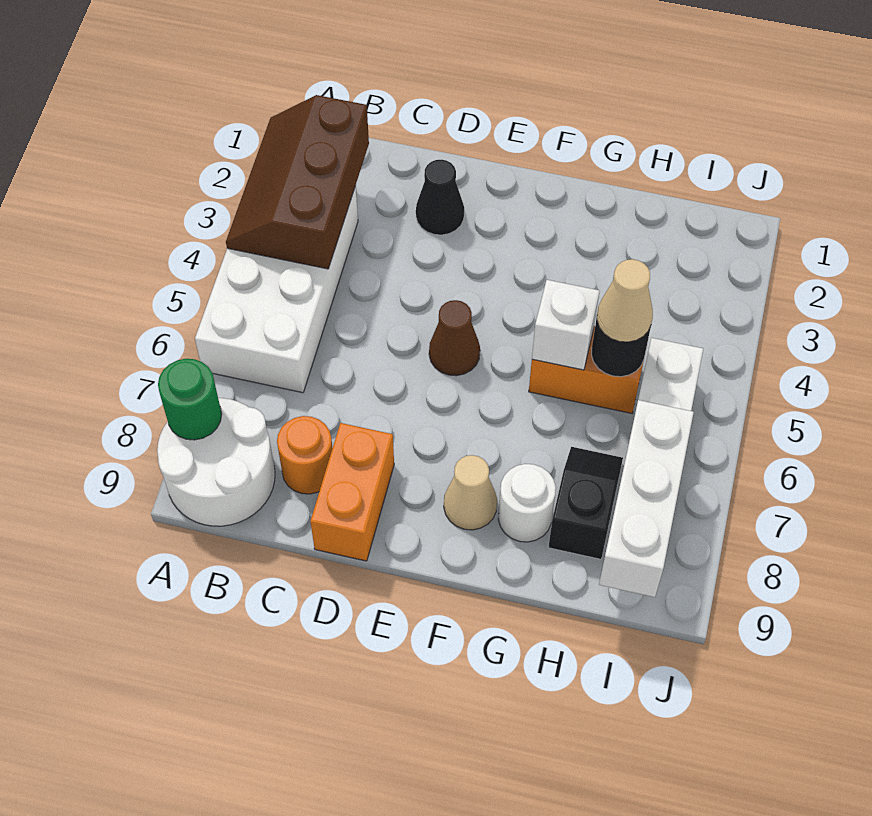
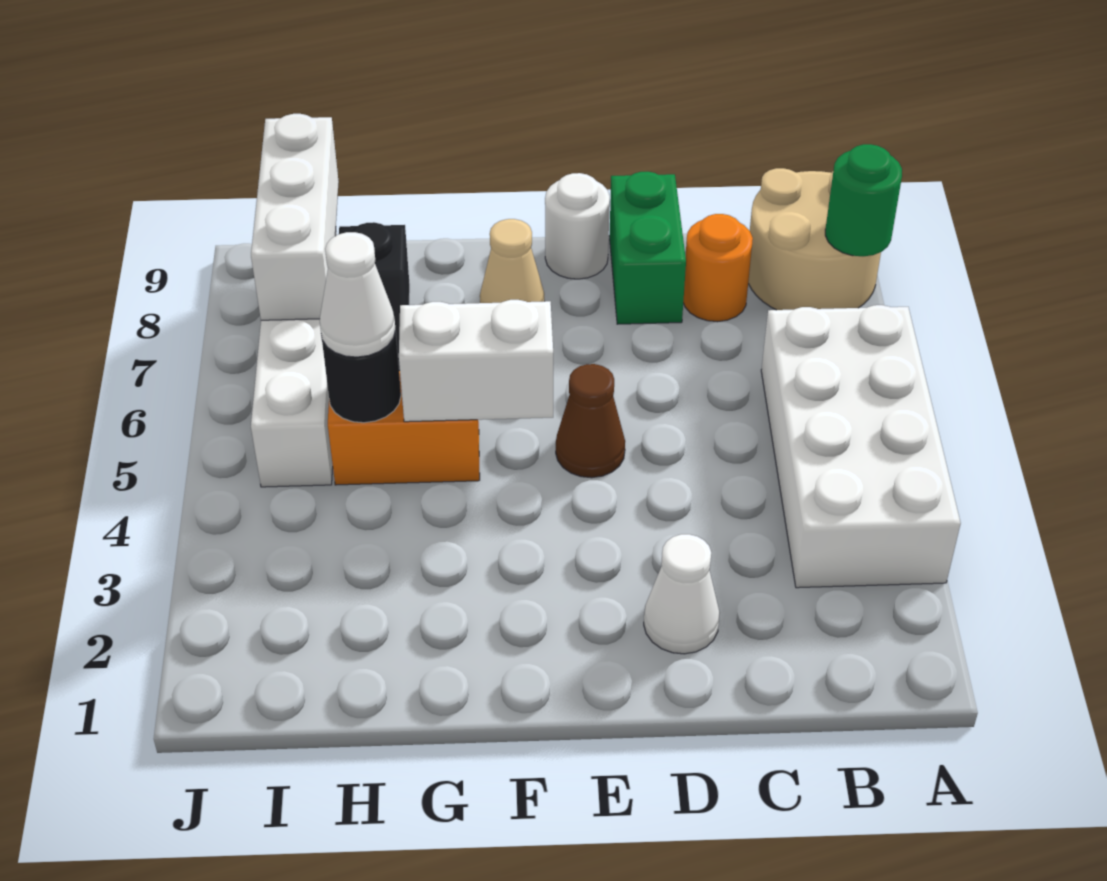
brown slope A2:B4 level 2 top B -> none
white round brick A8:B9 level 1 -> tan round brick A8:B9 level 1
black cone D2 level 1 -> white cone D2 level 1
orange brick D8:D9 level 1 -> green brick D8:D9 level 1
white brick G5 level 2 -> white brick F5:G5 level 2
white round brick G8 level 1 -> white round brick E9 level 1
tan cone H5 level 3 -> white cone H5 level 3

